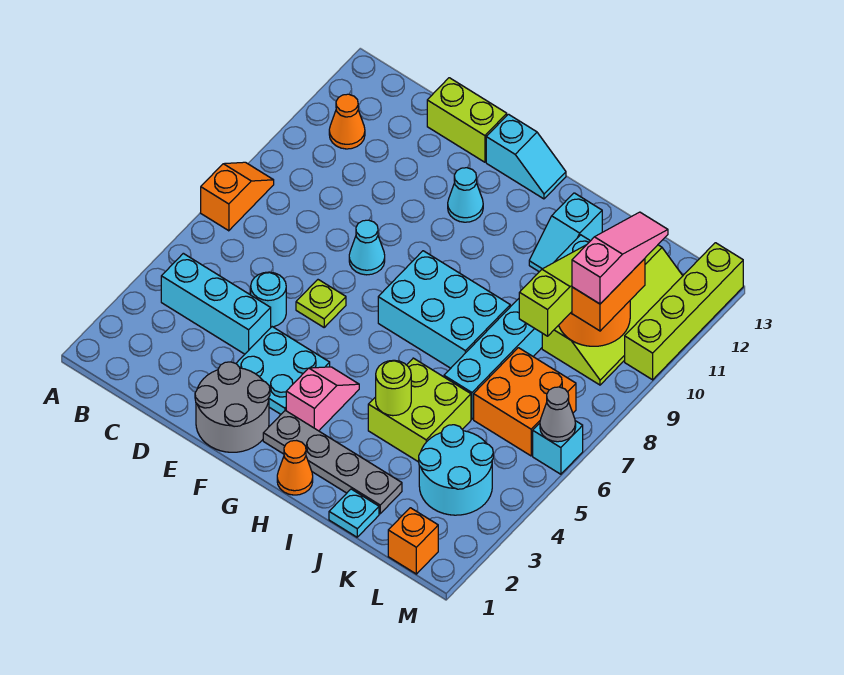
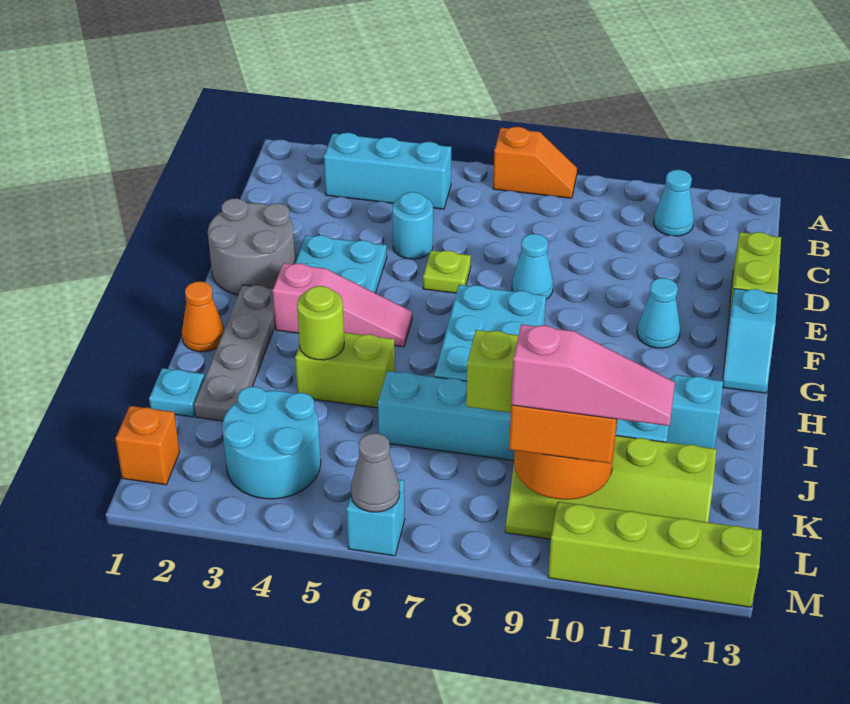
cyan brick B4:D4 level 1 -> cyan brick B3:B5 level 1
orange cone B11 level 1 -> cyan cone B11 level 1
pink slope G3:G4 level 1 top 3 -> pink slope G3:G5 level 1 top 3
lime brick I4:J5 level 1 -> lime brick I4:I5 level 1
orange brick K6:L7 level 1 -> none

